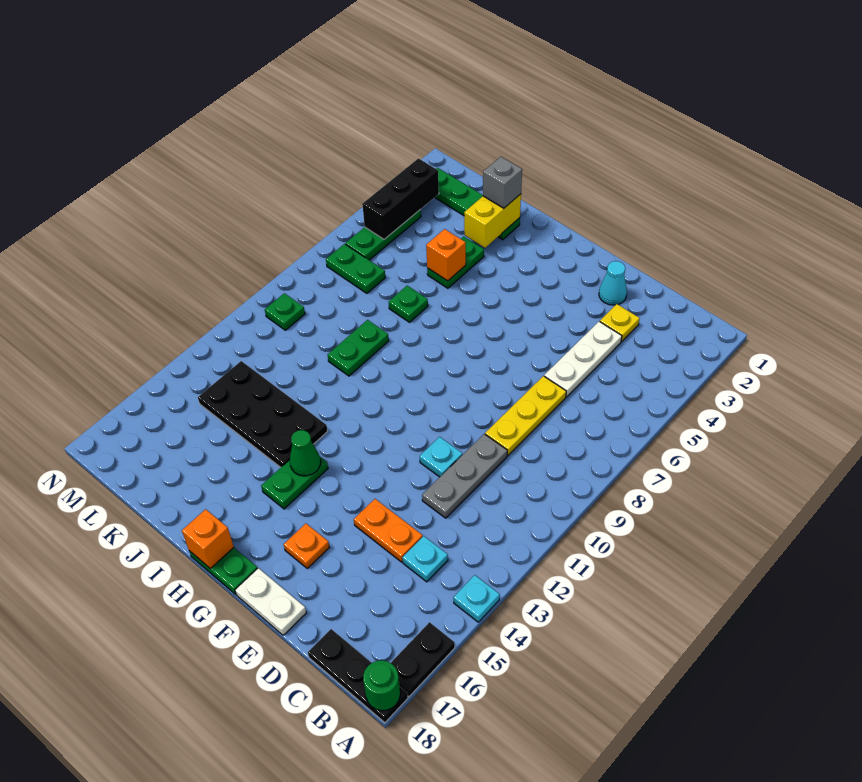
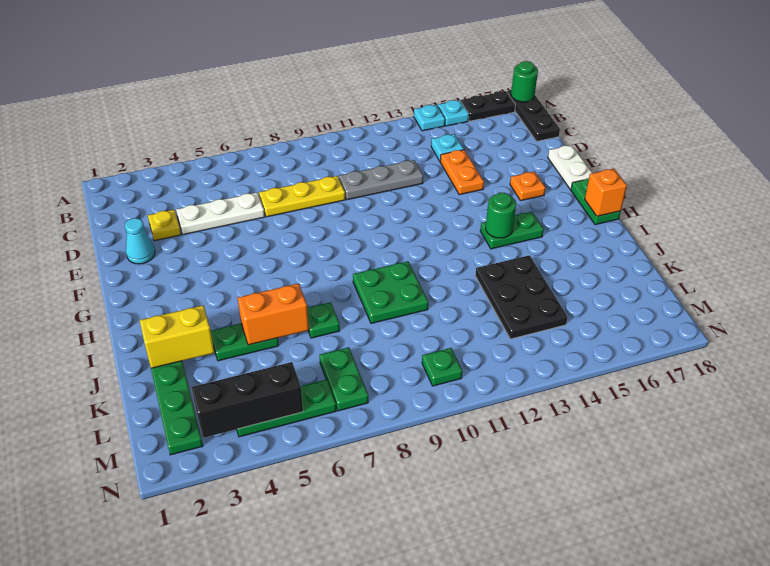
cyan plate E11 level 1 -> cyan plate A15 level 1
green cone H14 level 2 -> green round brick H14 level 2
black plate I13:L14 level 1 -> black plate J13:L14 level 1
grey brick J2 level 3 -> none
orange brick J5 level 2 -> orange brick J5:J6 level 2
green plate J9:J10 level 1 -> green plate I9:J10 level 1

